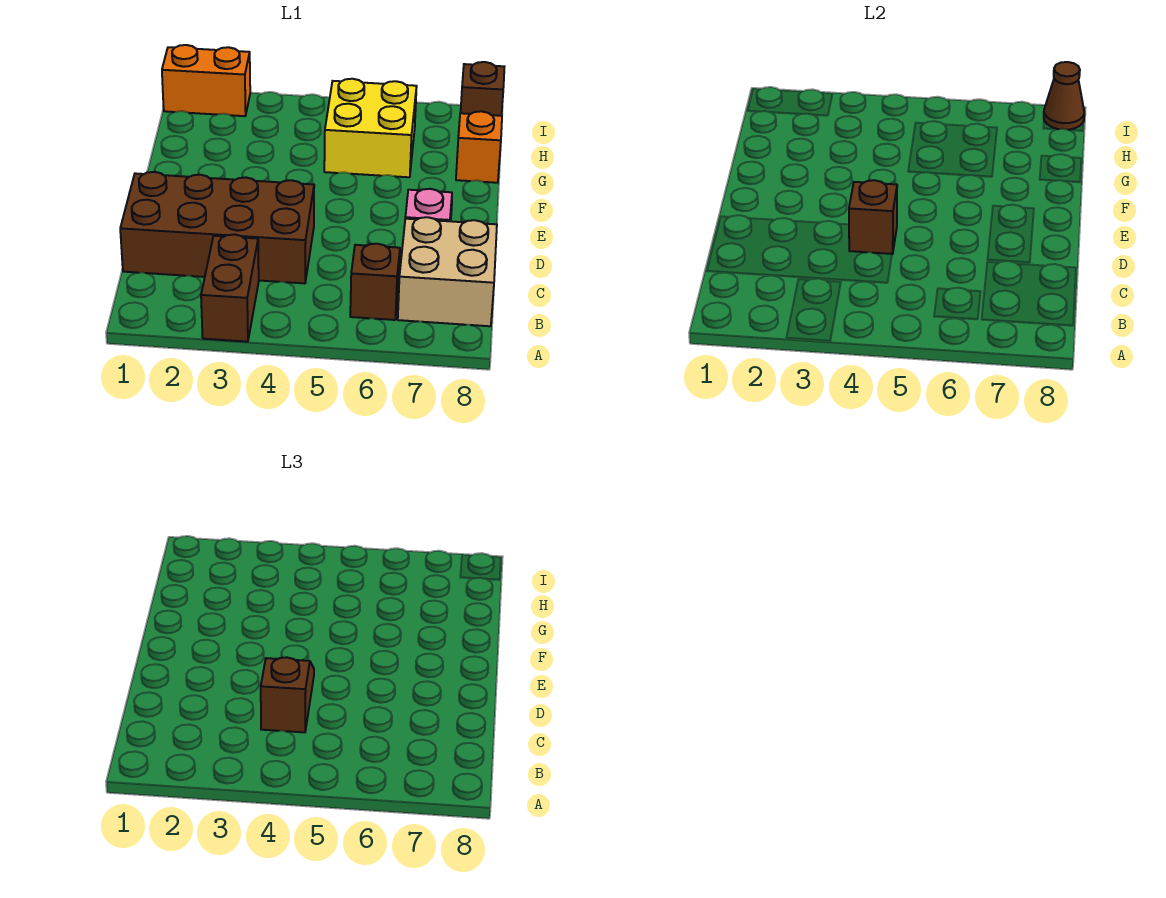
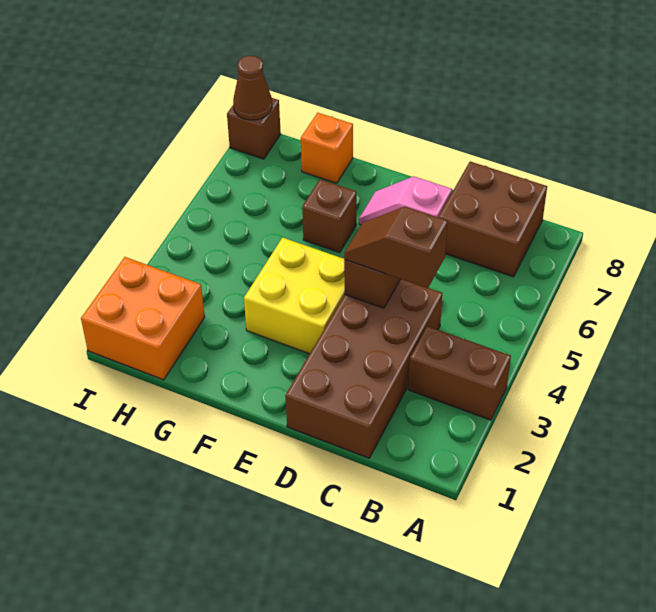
brown brick B6 level 1 -> brown brick F6 level 1
tan brick B7:C8 level 1 -> brown brick B7:C8 level 1
yellow brick G5:H6 level 1 -> yellow brick E3:F4 level 1
orange brick I1:I2 level 1 -> orange brick H1:I2 level 1

